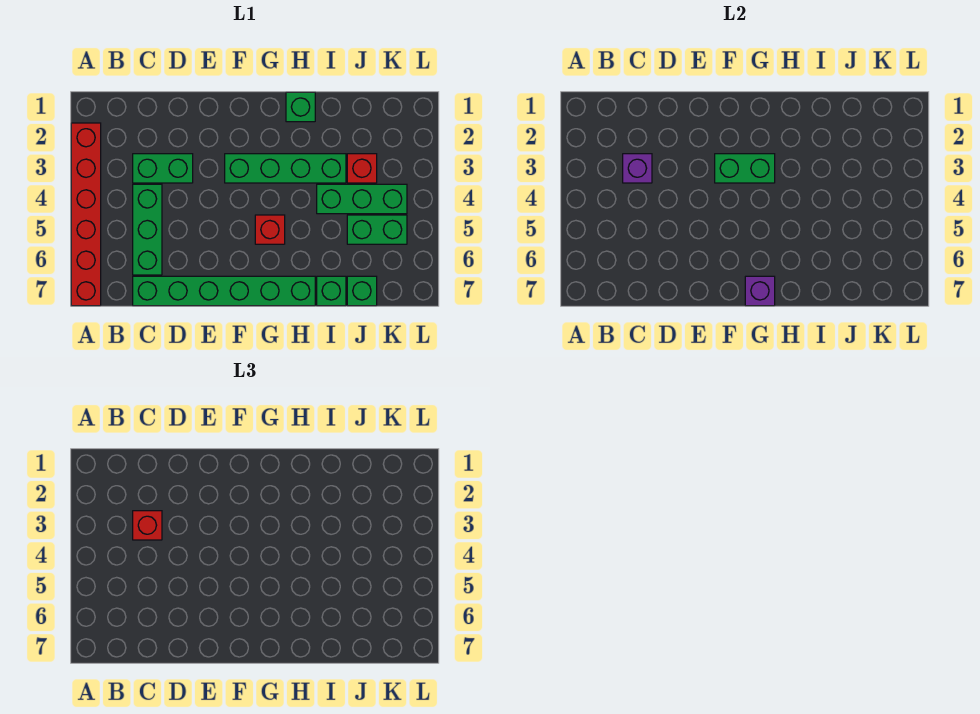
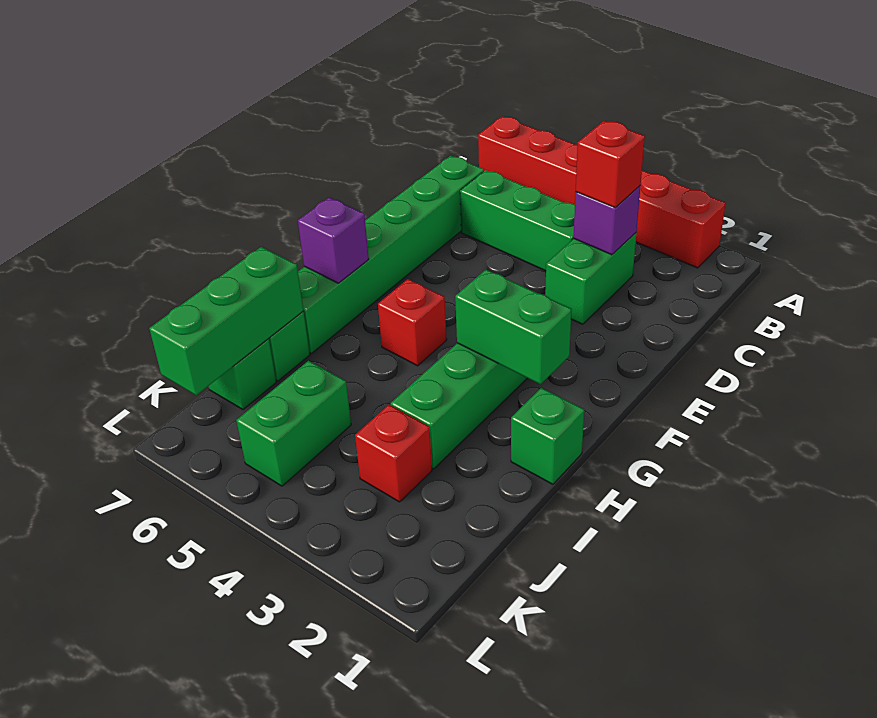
green brick F3:G3 level 2 -> green brick G2:G3 level 2
green brick I4:K4 level 1 -> green brick I7:K7 level 2

